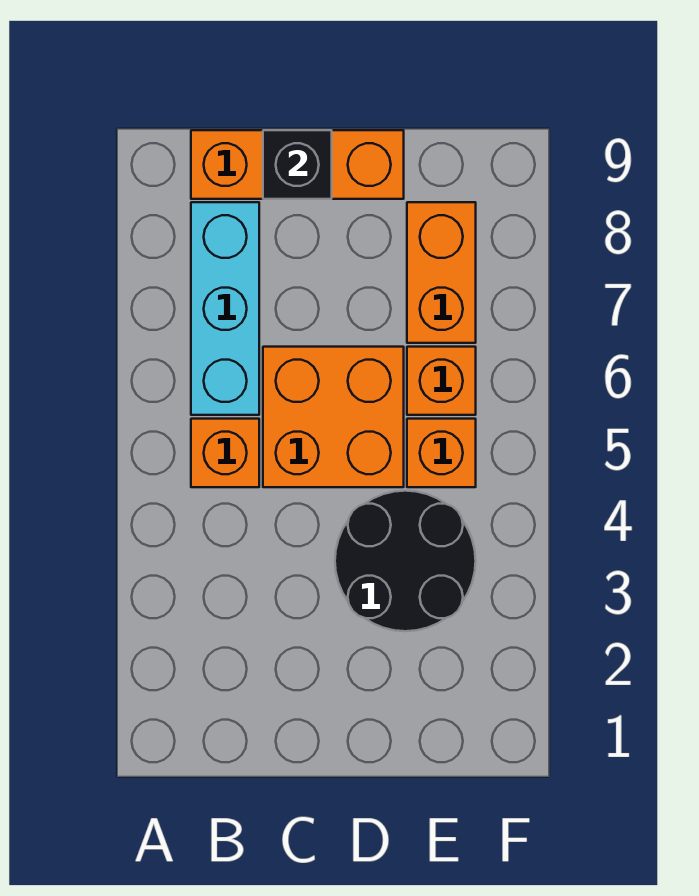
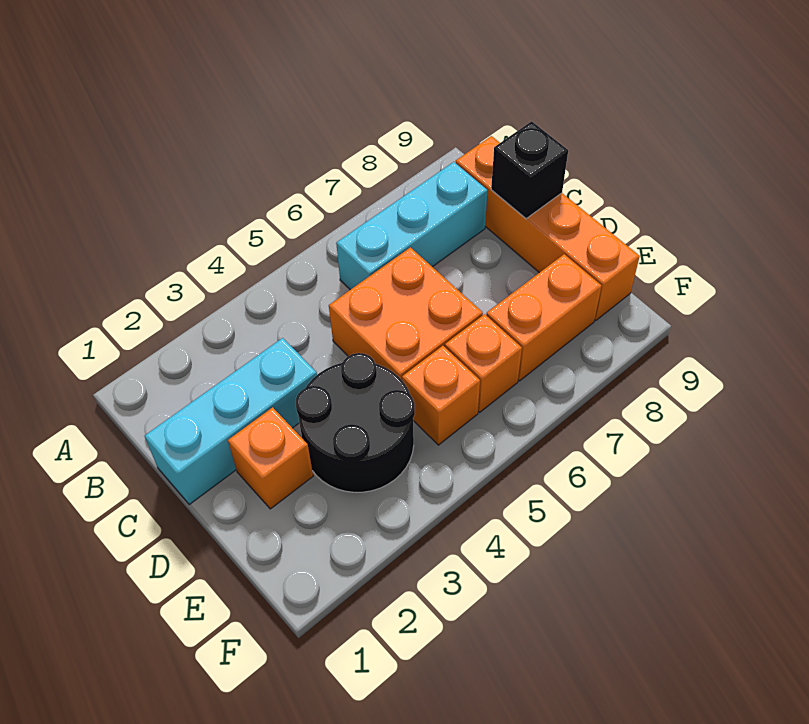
orange brick B5 level 1 -> orange brick D2 level 1
orange brick B9:D9 level 1 -> orange brick B9:E9 level 1
none -> cyan brick C1:C3 level 1

